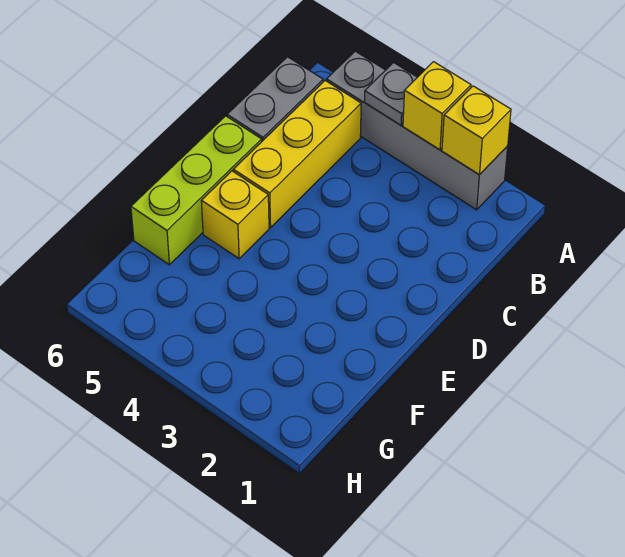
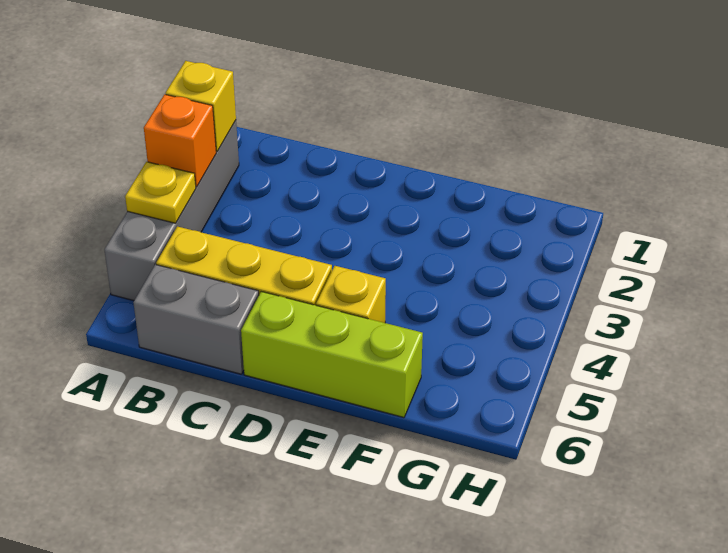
yellow brick A3 level 2 -> orange brick A3 level 2
grey plate A4 level 2 -> yellow plate A4 level 2

